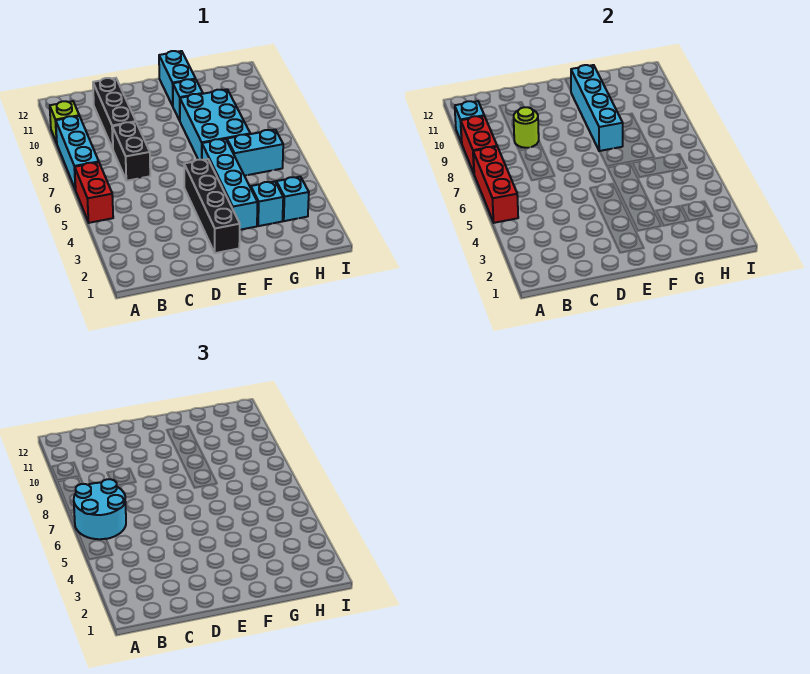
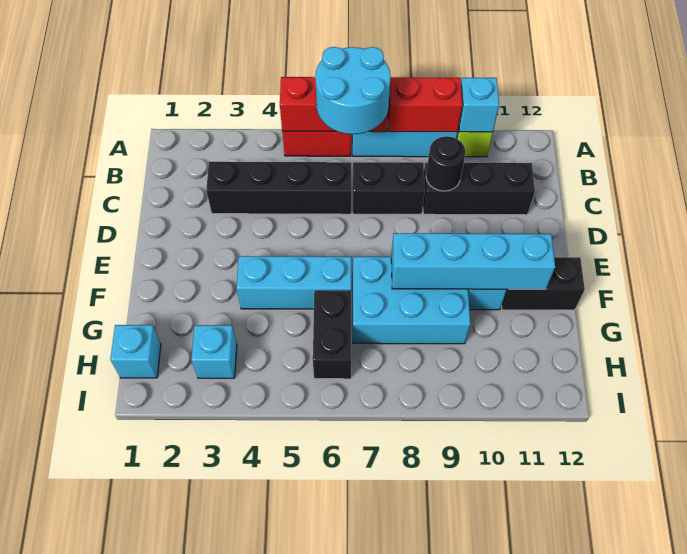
lime round brick C9 level 2 -> black round brick C9 level 2
black brick E2:E5 level 1 -> black brick C3:C6 level 1
cyan brick F3:F6 level 1 -> cyan brick F4:F6 level 1
cyan brick F11:F12 level 1 -> black brick F11:F12 level 1
cyan brick G3 level 1 -> cyan brick H1 level 1
cyan brick G6:H6 level 1 -> black brick G6:H6 level 1

